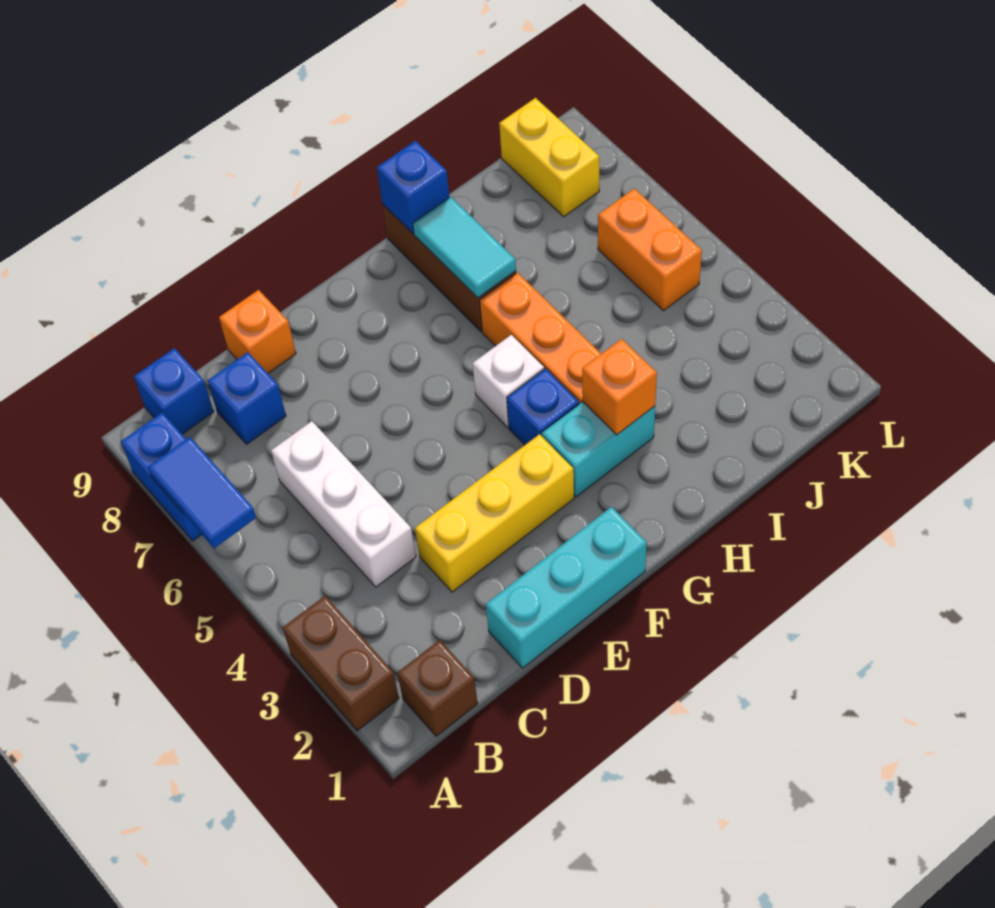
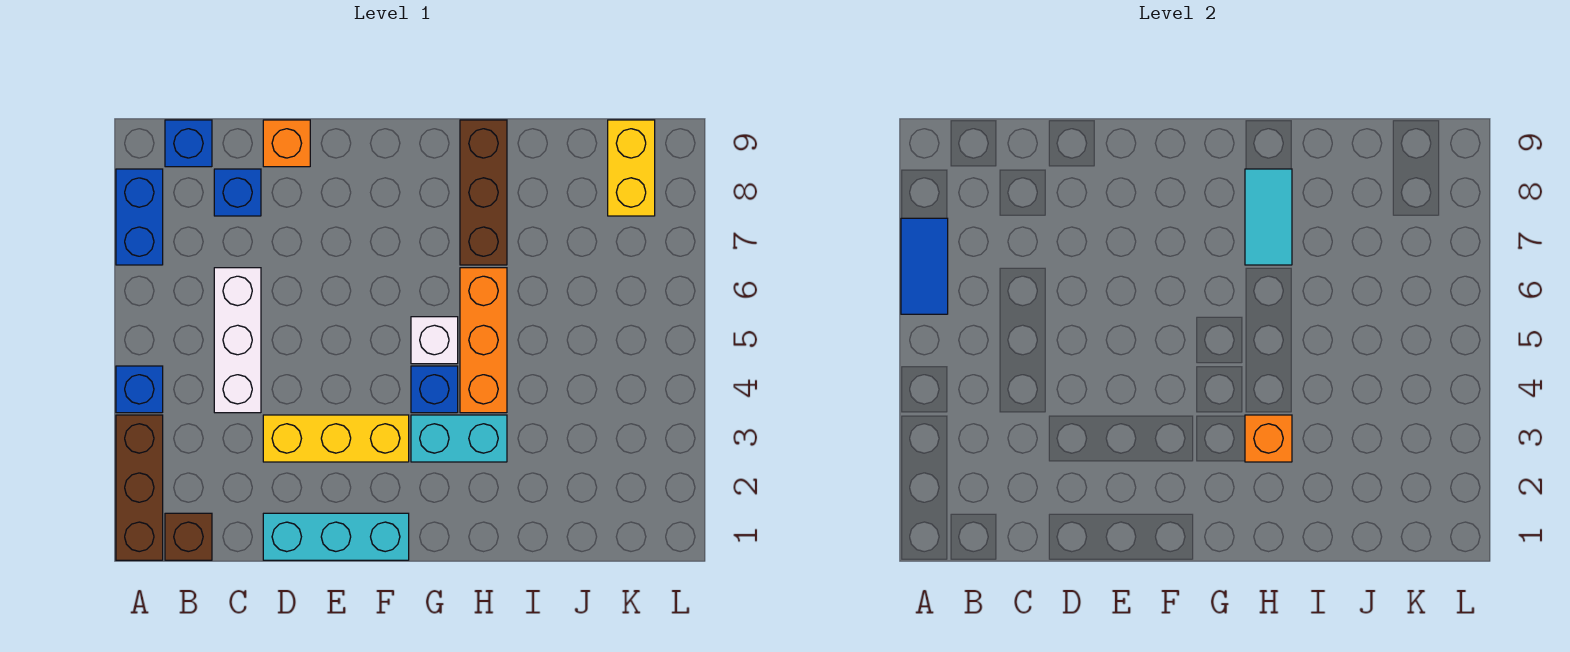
brown brick A2:A3 level 1 -> brown brick A1:A3 level 1
blue brick H9 level 2 -> blue brick A4 level 1
orange brick K5:K6 level 1 -> none

